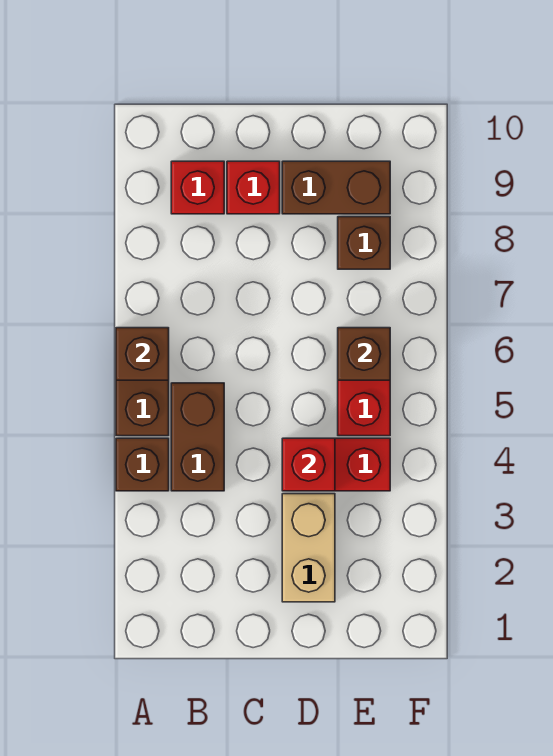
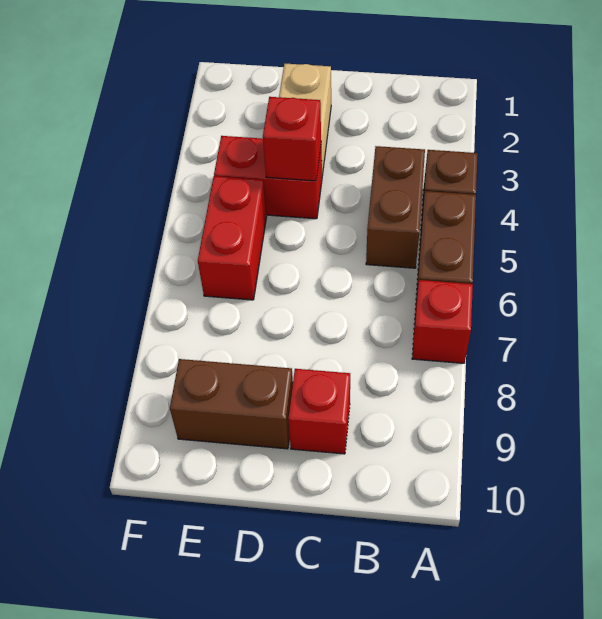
brown brick A6 level 2 -> none
red brick B9 level 1 -> red brick A7 level 1
brown brick E6 level 2 -> none
brown brick E8 level 1 -> none

